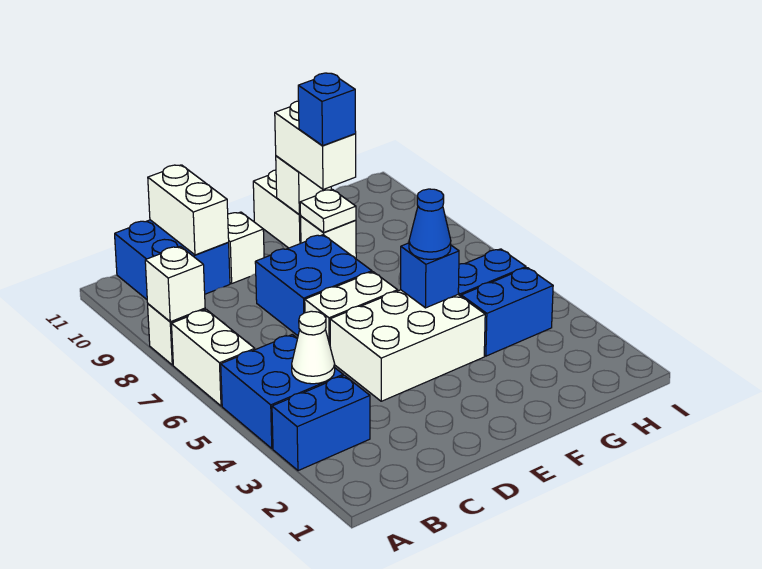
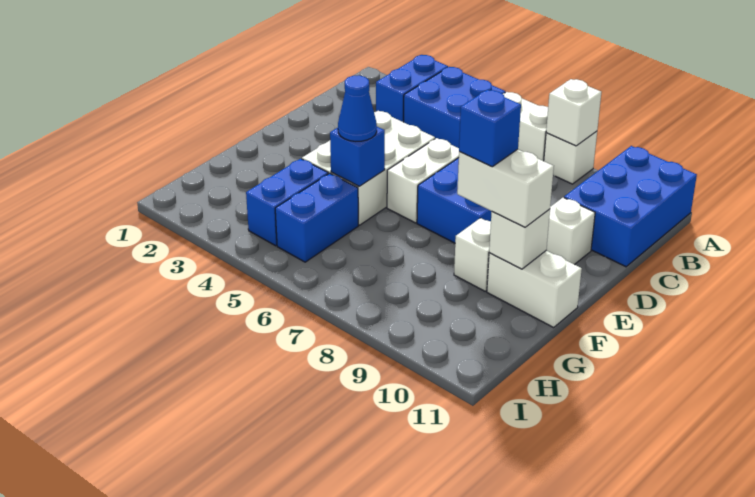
white cone B4 level 2 -> none
blue brick B10:C11 level 1 -> blue brick A10:C11 level 1
white brick C10:C11 level 2 -> none
white plate F9 level 2 -> none

